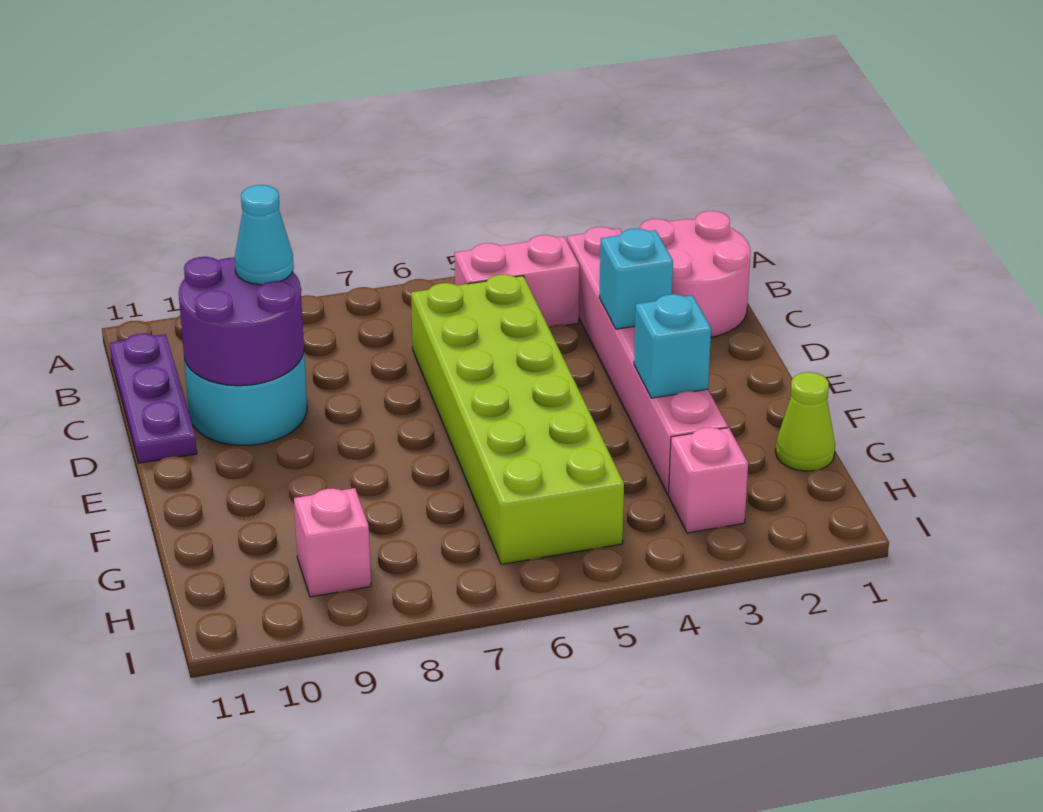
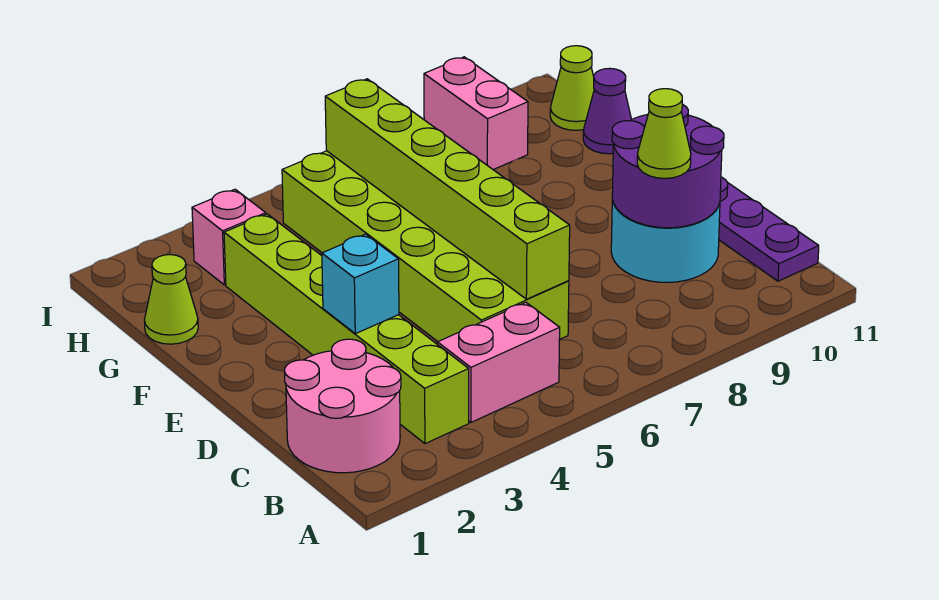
pink brick B3:G3 level 1 -> lime brick B3:G3 level 1
none -> lime brick C6:H6 level 2
cyan cone C9 level 3 -> lime cone C9 level 3
cyan brick F3 level 2 -> none
none -> purple cone G11 level 1
pink brick H9 level 1 -> pink brick H9:I9 level 1
none -> lime cone H11 level 1

